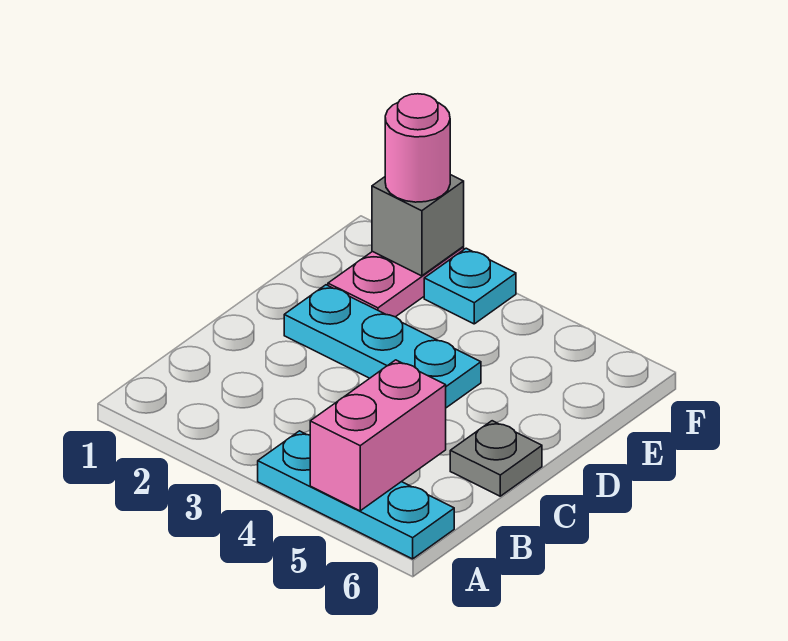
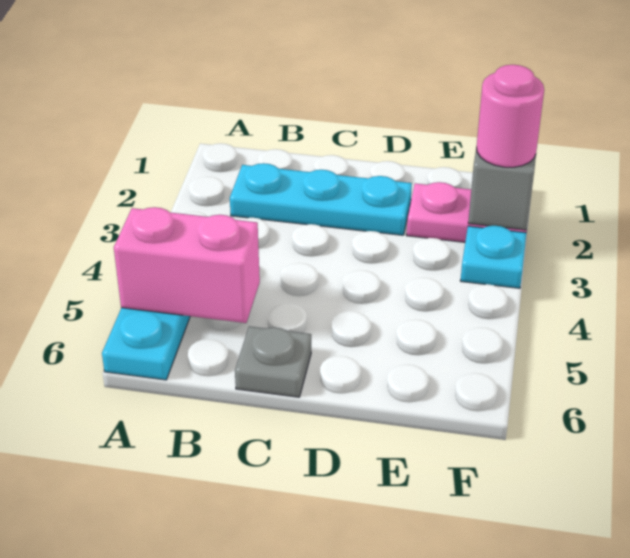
cyan plate D2:D4 level 1 -> cyan plate B2:D2 level 1

